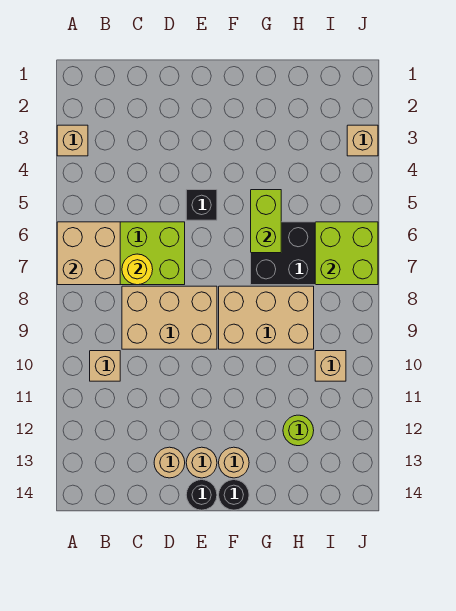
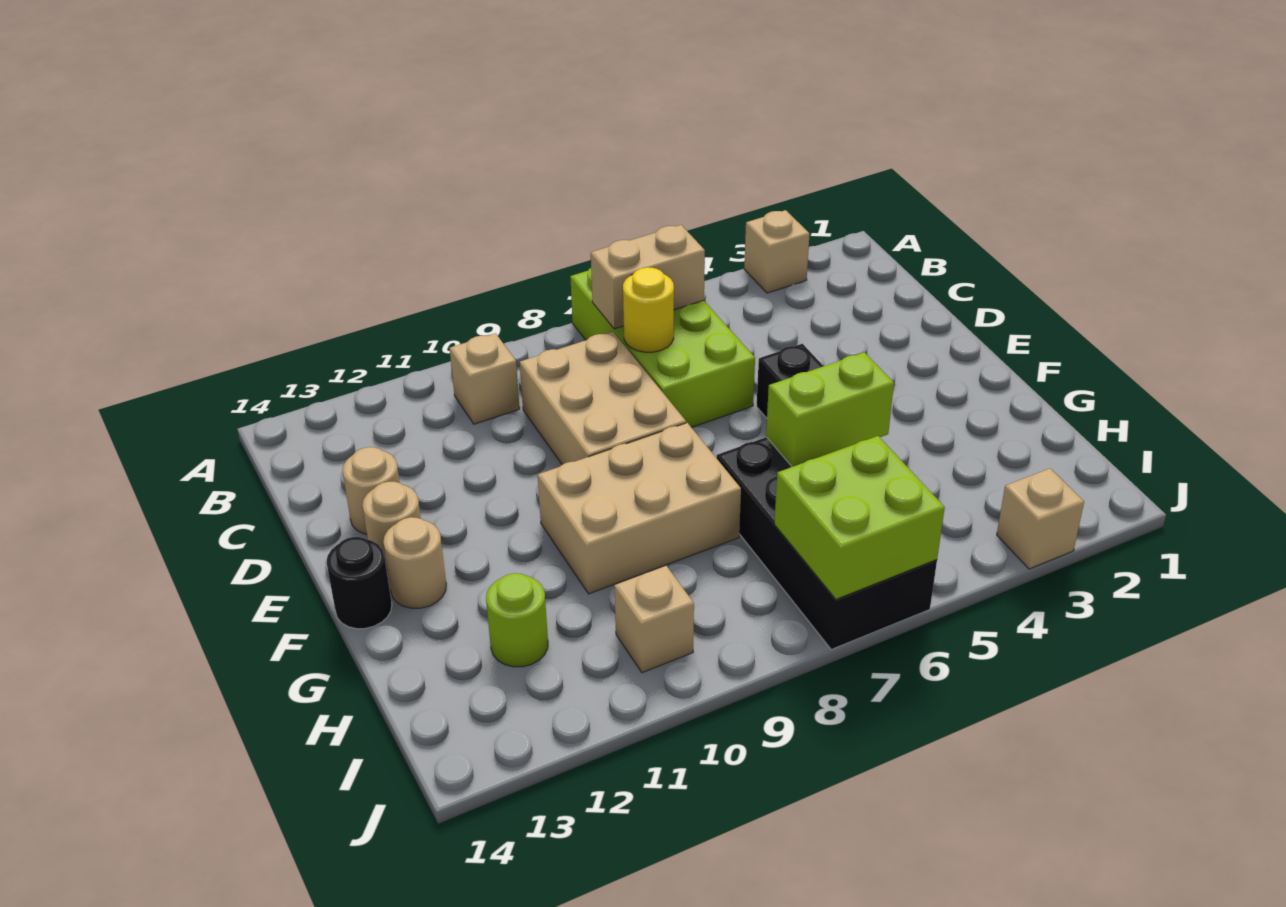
tan brick A6:B7 level 2 -> tan brick B6:B7 level 2
black round brick E14 level 1 -> none
tan brick F8:H9 level 1 -> tan brick F8:G10 level 1

